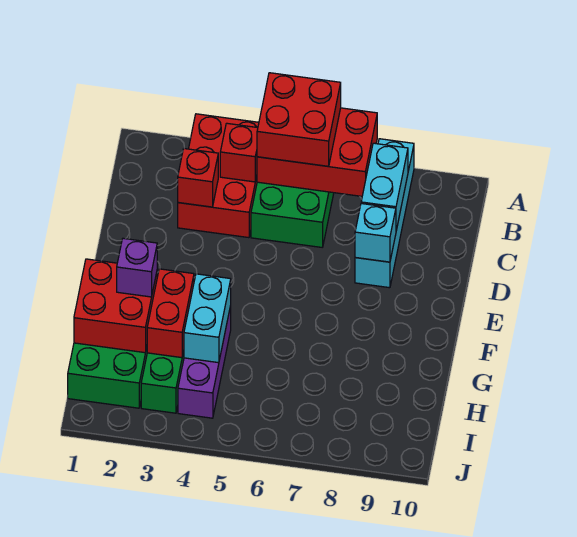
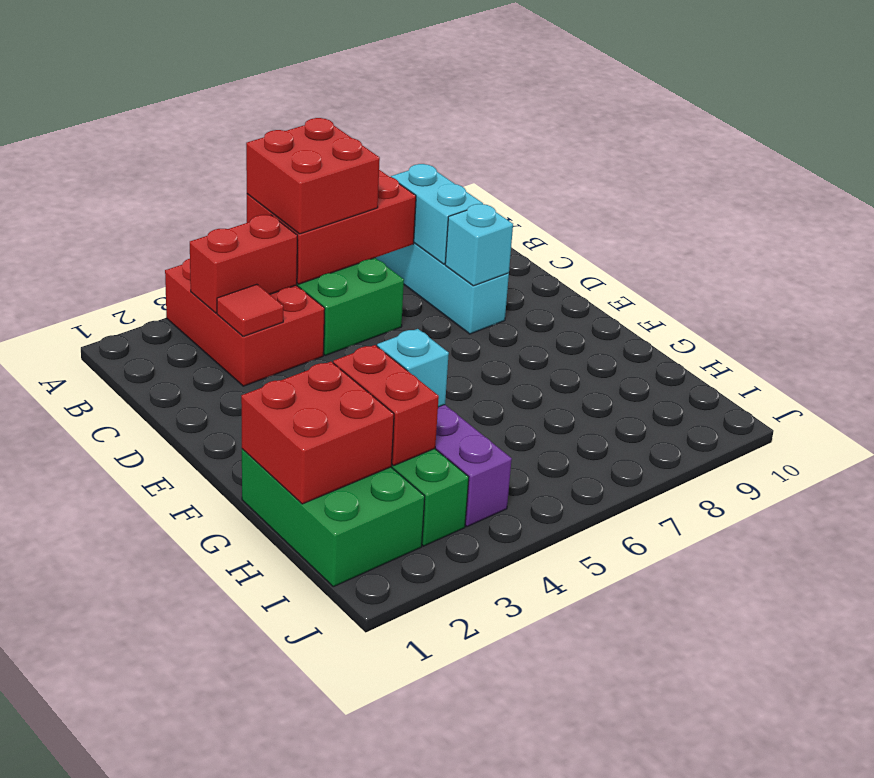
red brick B4 level 2 -> red brick B3:B4 level 2
red brick C3 level 2 -> red tile C3 level 2
purple brick G2 level 3 -> none
cyan brick G4:H4 level 2 -> cyan brick G4 level 2

